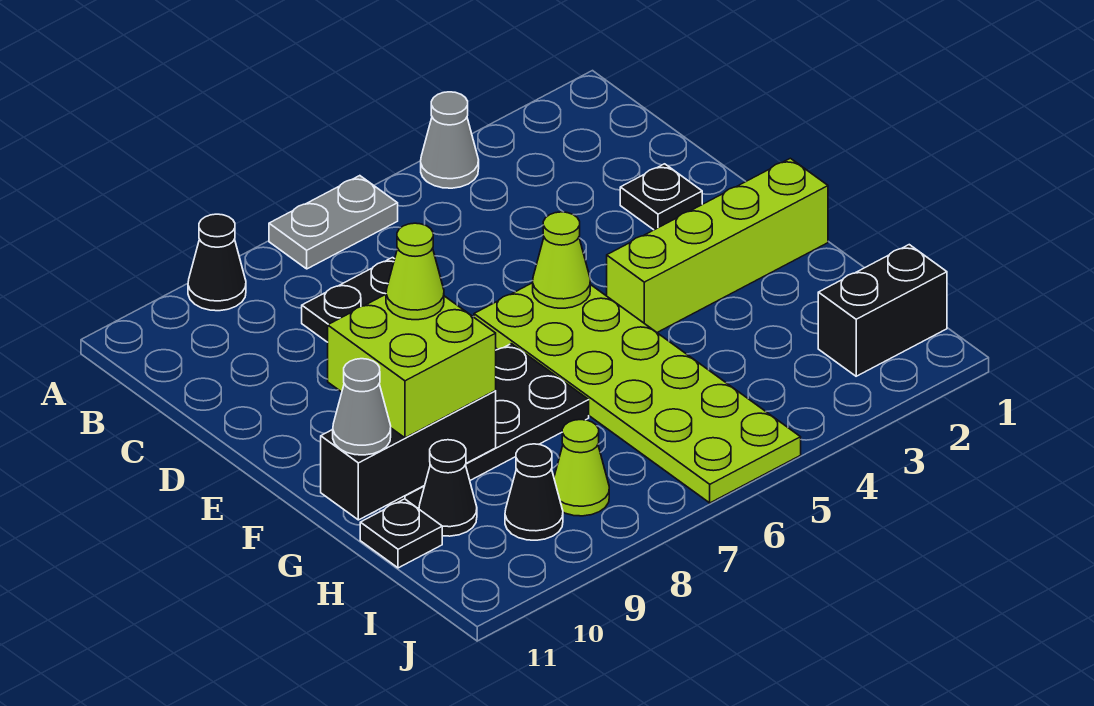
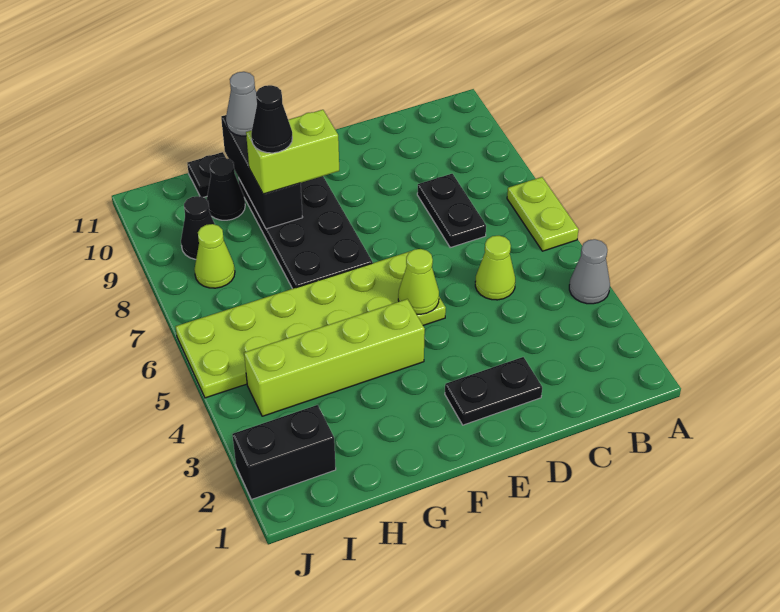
grey plate A6:A7 level 1 -> lime plate A6:A7 level 1
black cone A9 level 1 -> black cone G9 level 4
black plate D2 level 1 -> black plate D2:E2 level 1
lime brick F1:F4 level 1 -> lime brick F4:I4 level 1
lime brick F9:G10 level 3 -> lime brick F9:G9 level 3
lime cone F9 level 4 -> lime cone C5 level 1
black brick I1:I2 level 1 -> black brick I2:J2 level 1

